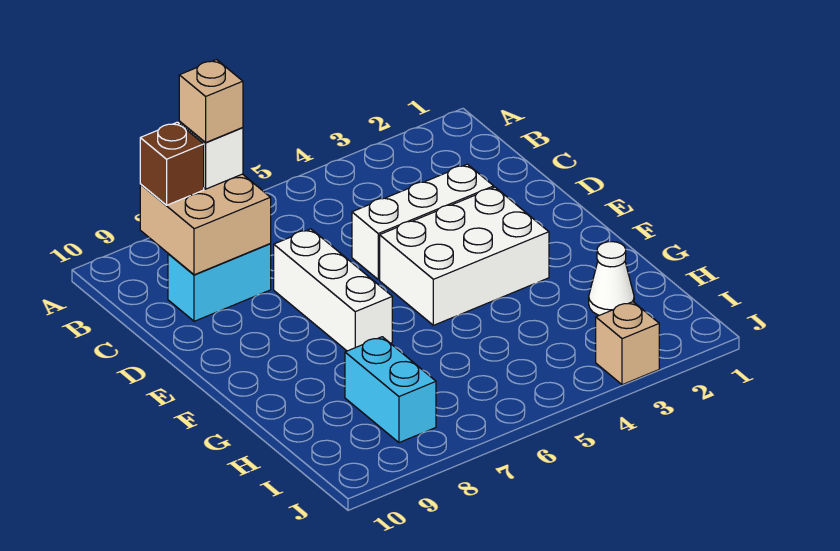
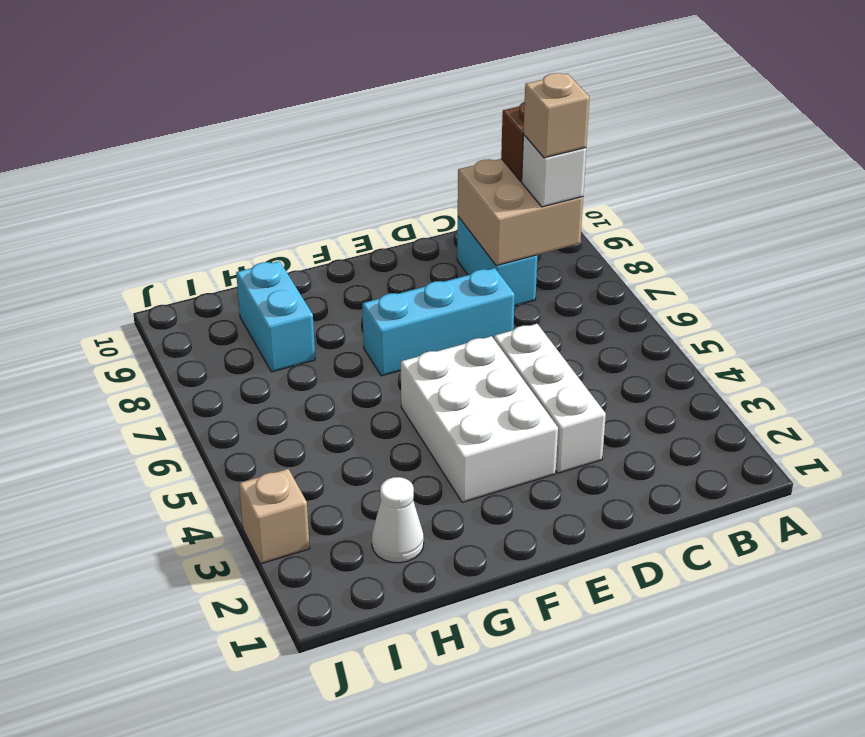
white brick D7:F7 level 1 -> cyan brick D7:F7 level 1
cyan brick H8:I8 level 1 -> cyan brick H8:H9 level 1

